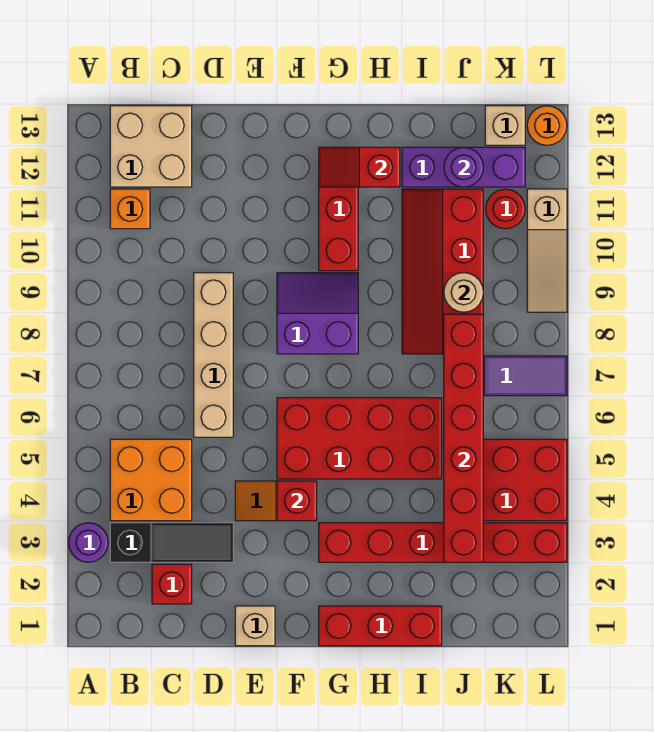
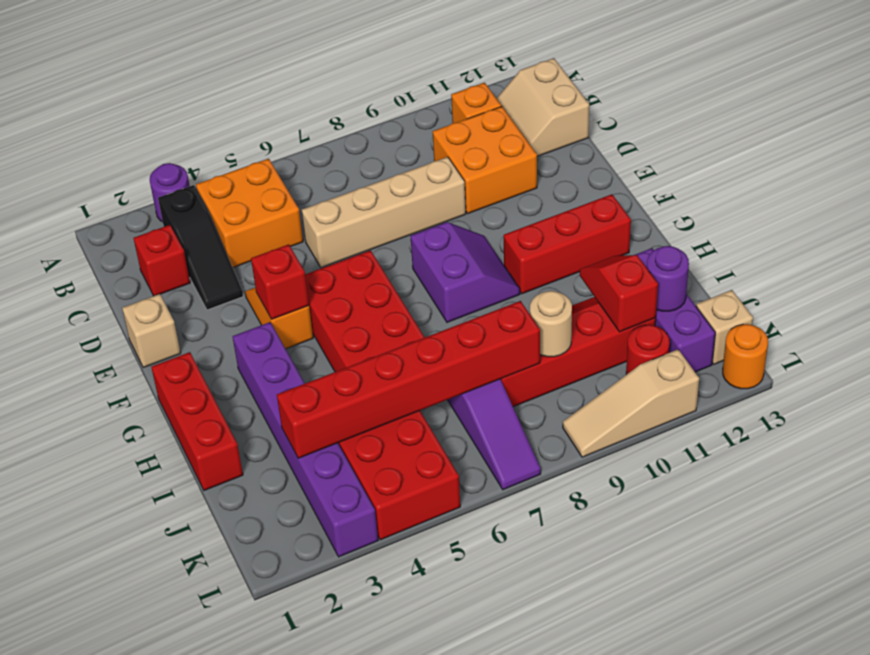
tan brick B12:C13 level 1 -> tan slope B12:C13 level 1 top 13
none -> orange brick C10:D11 level 1
red brick G3:L3 level 1 -> purple brick G3:L3 level 1
red slope G12:H12 level 2 top H -> red slope I11:J11 level 2 top J

